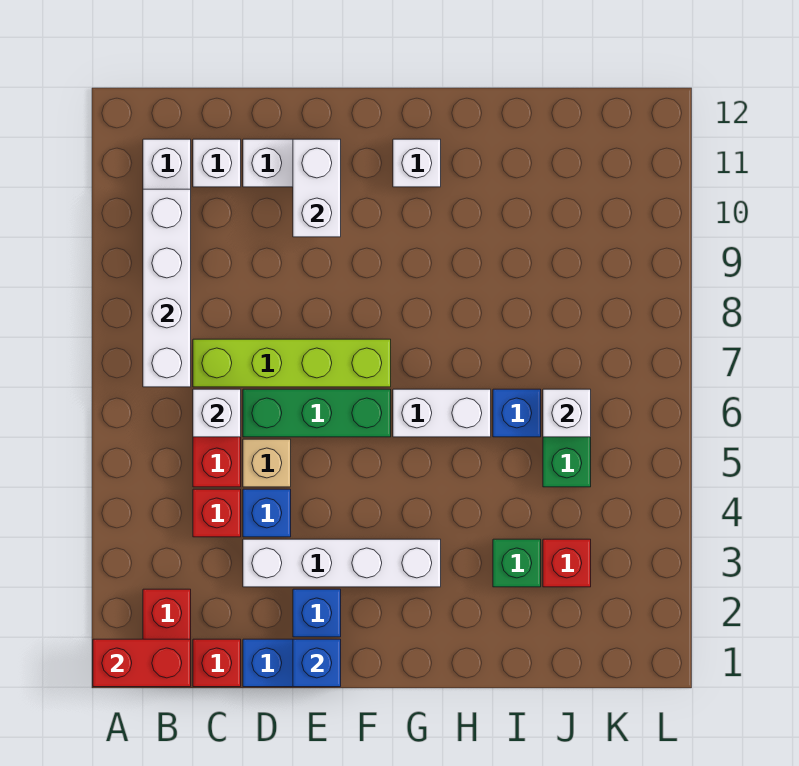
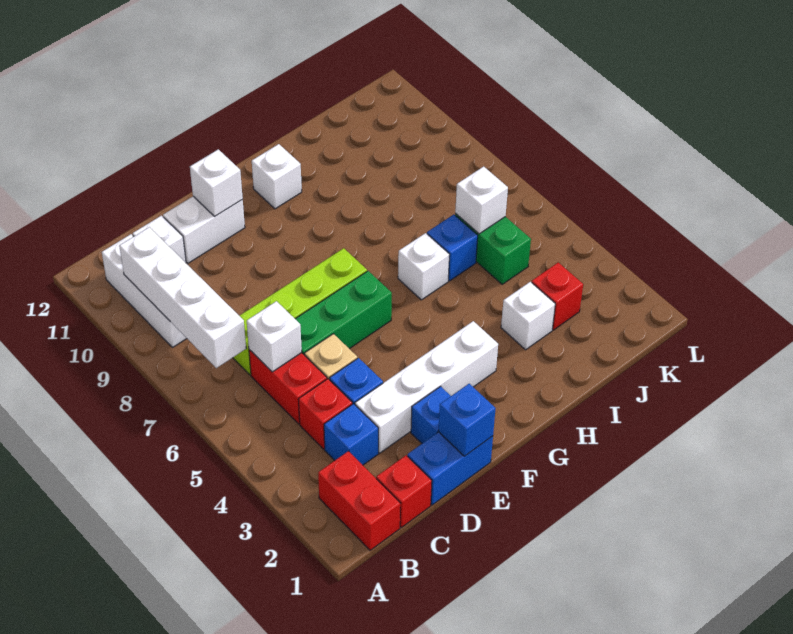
red brick A1:B1 level 2 -> none
none -> blue brick C3 level 1
white brick E10:E11 level 2 -> white brick E11 level 2
white brick G6:H6 level 1 -> white brick H6 level 1
green brick I3 level 1 -> white brick I3 level 1

